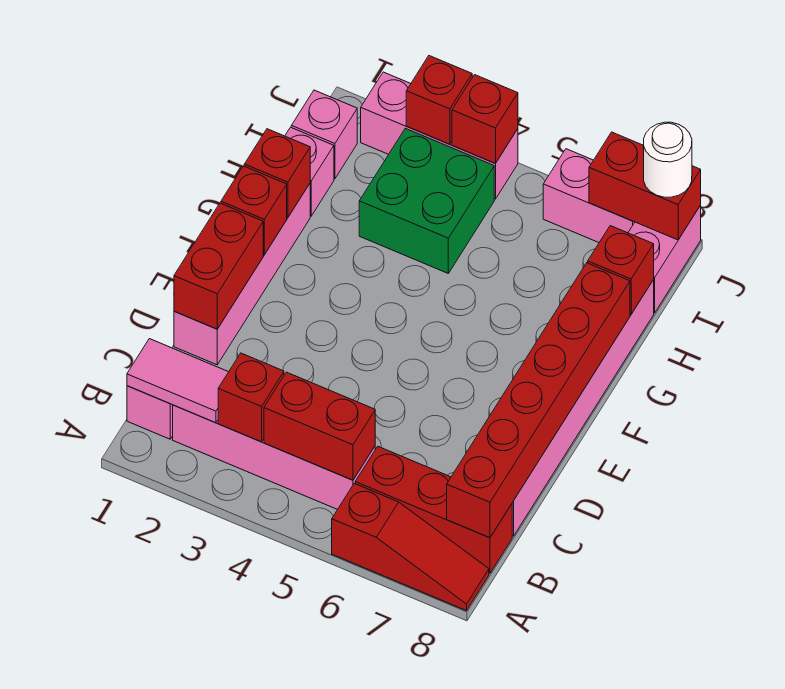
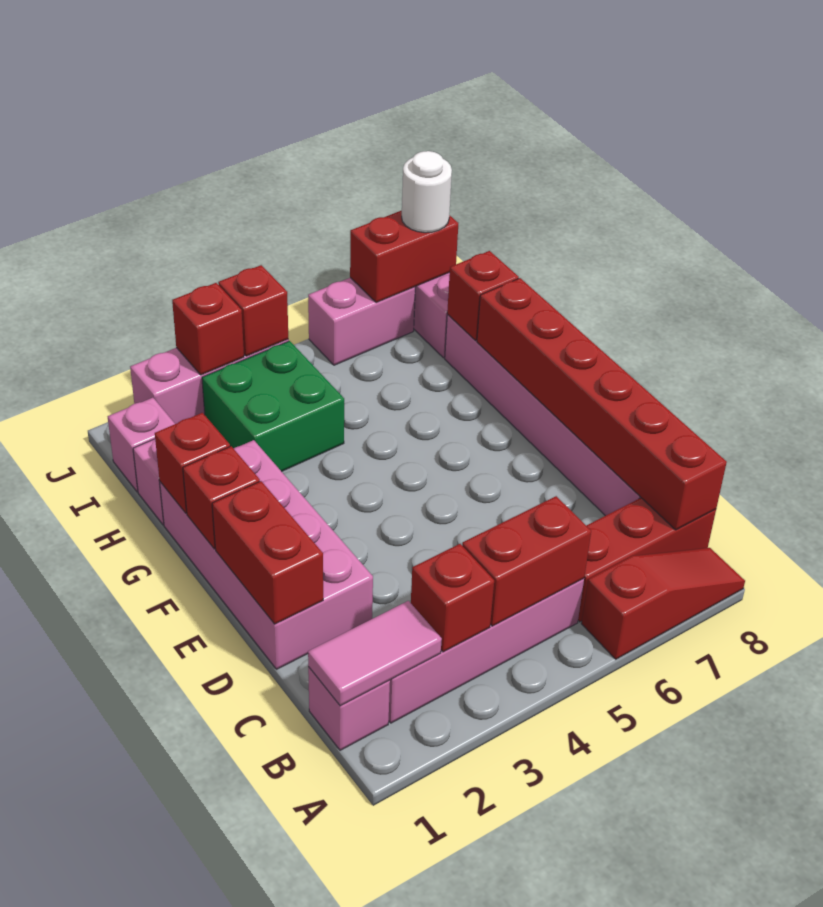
pink brick D1:G1 level 1 -> pink brick D1:G2 level 1

